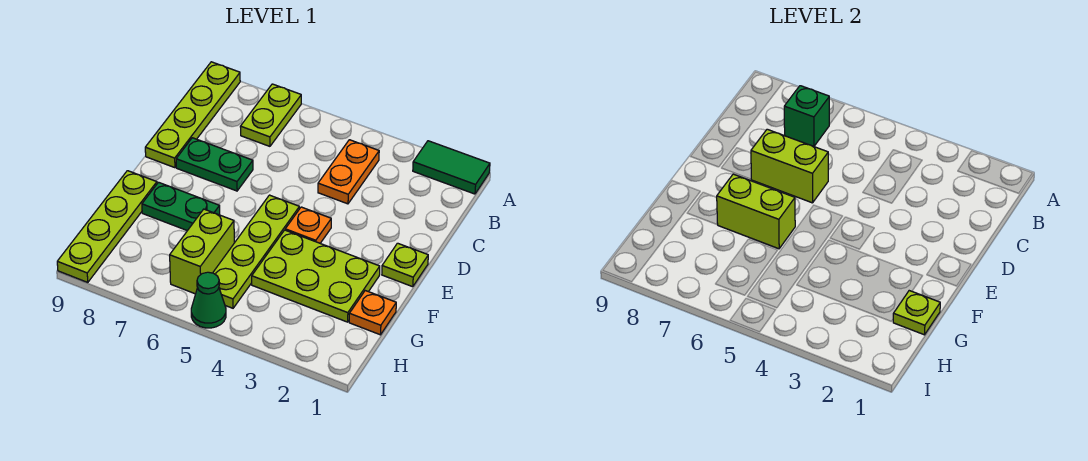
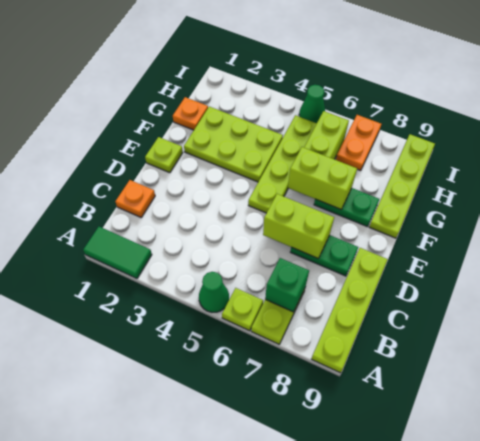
none -> green cone A5 level 1
orange plate B4:C4 level 1 -> orange plate H7:I7 level 1
orange plate E4 level 1 -> orange plate C1 level 1
lime plate G1 level 2 -> lime plate A6 level 1

